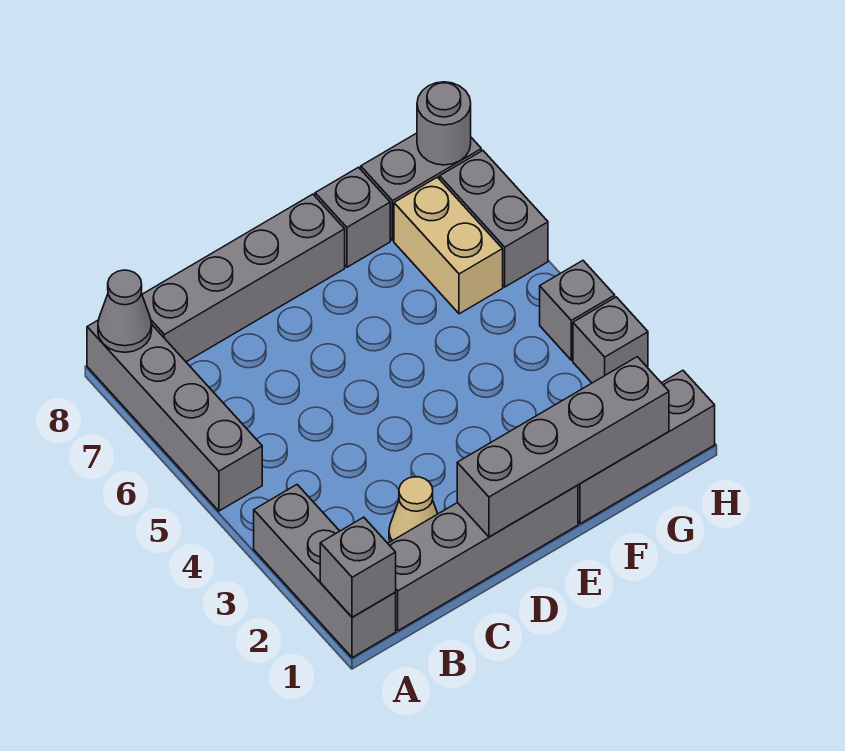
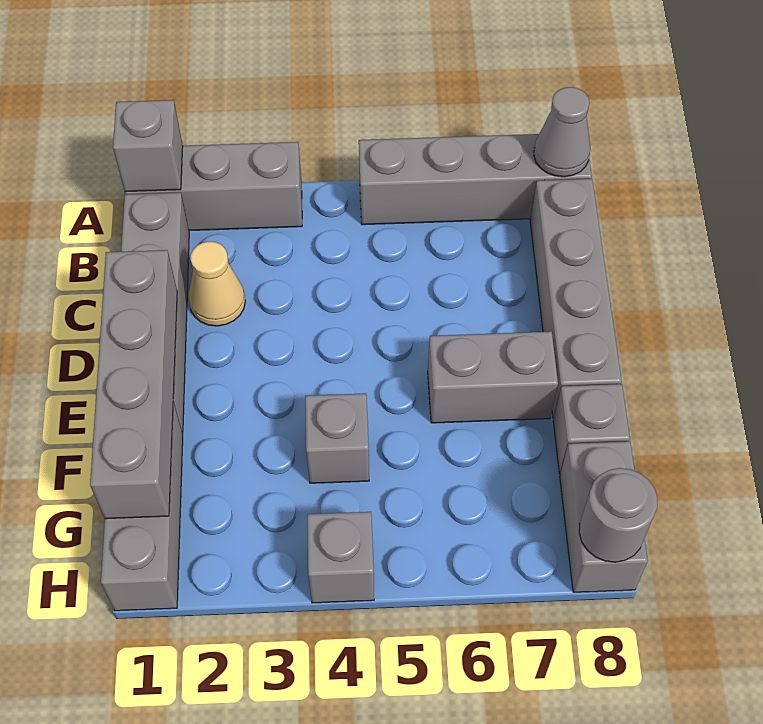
tan brick G6:G7 level 1 -> none
grey brick H3 level 1 -> grey brick F4 level 1
grey brick H6:H7 level 1 -> grey brick E6:E7 level 1

